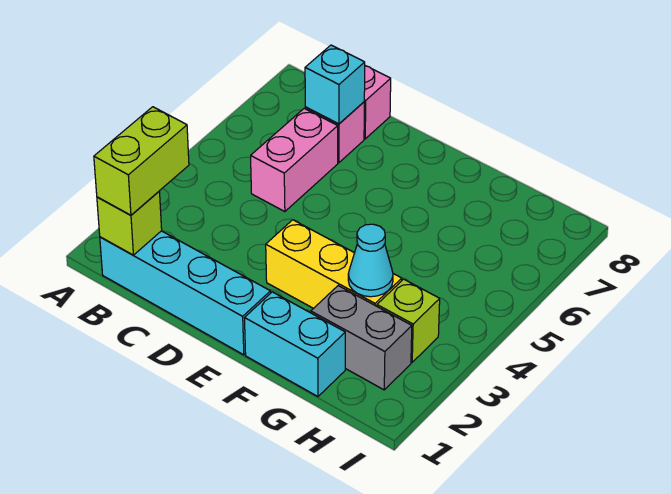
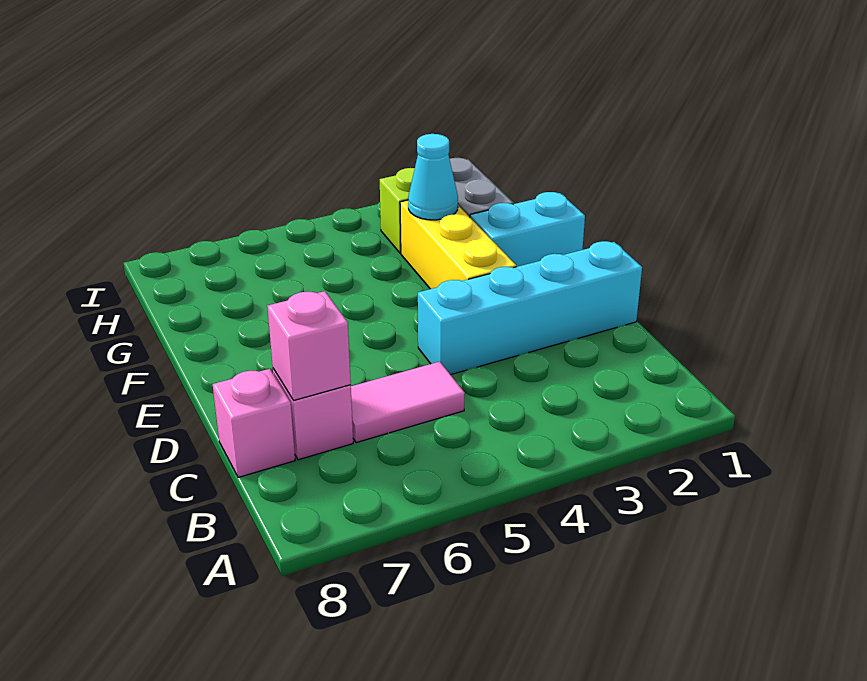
cyan brick B1:E1 level 1 -> cyan brick D1:D4 level 1
lime brick B1 level 2 -> none
lime brick B1:B2 level 3 -> none
pink brick C5:C6 level 1 -> pink tile C5:C6 level 1
cyan brick C7 level 2 -> pink brick C7 level 2
cyan brick F1:G1 level 1 -> cyan brick F1:F2 level 1

